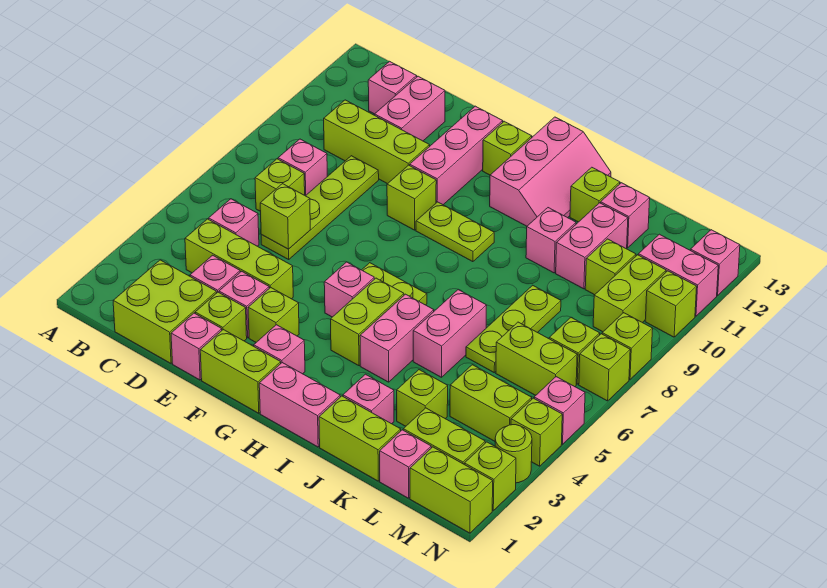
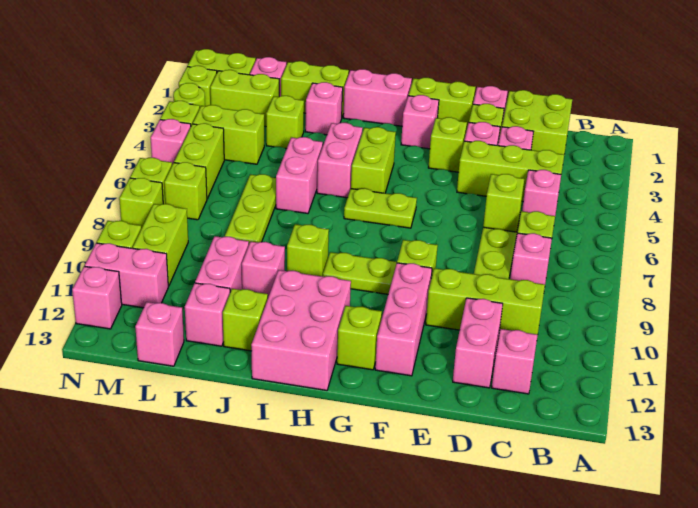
pink brick G5 level 1 -> pink brick L13 level 1
pink slope H11:I13 level 1 top H -> pink brick H11:I13 level 1
lime brick L6:M6 level 1 -> lime brick M5:M6 level 1
lime brick L10 level 1 -> lime brick I9 level 1

